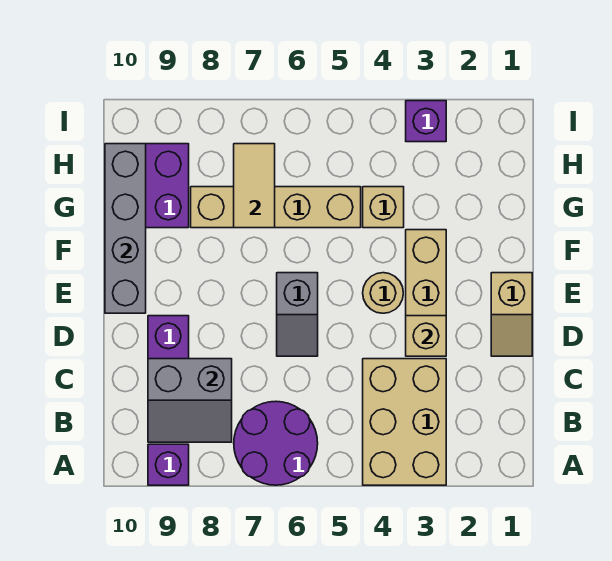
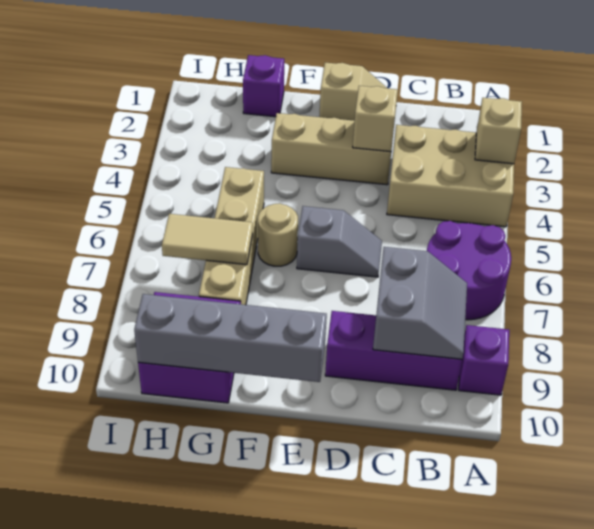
tan round brick E4 level 1 -> tan round brick F6 level 1
tan brick G4 level 1 -> tan brick A3 level 2
purple brick I3 level 1 -> purple brick G1 level 1

